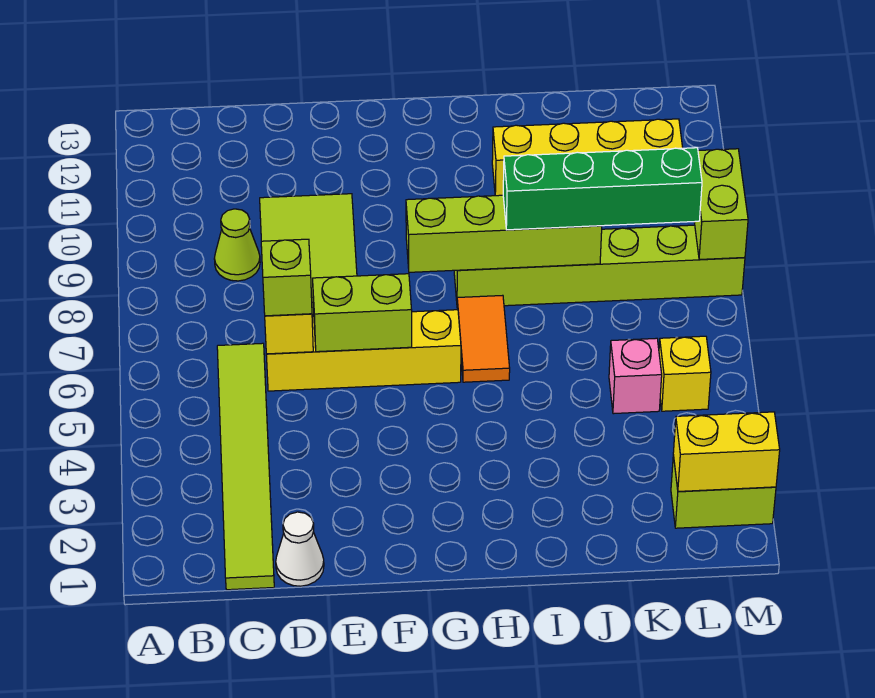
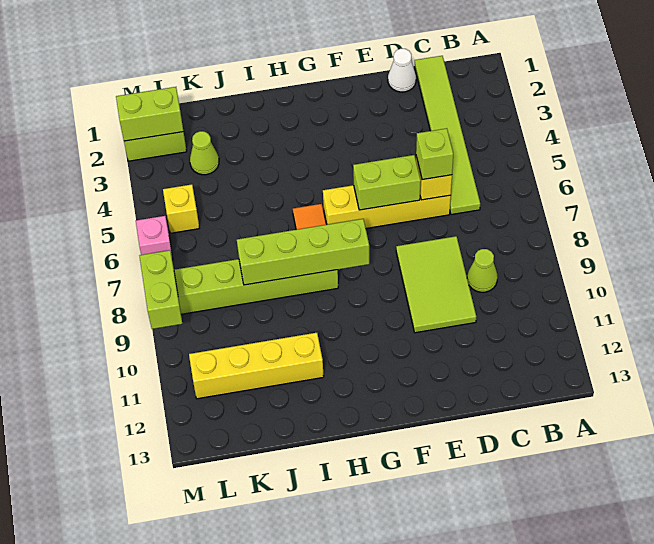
green brick I8:L8 level 3 -> none
none -> lime cone K3 level 1
pink brick K5 level 1 -> pink brick M6 level 1
yellow brick L2:M2 level 2 -> lime brick L2:M2 level 2

